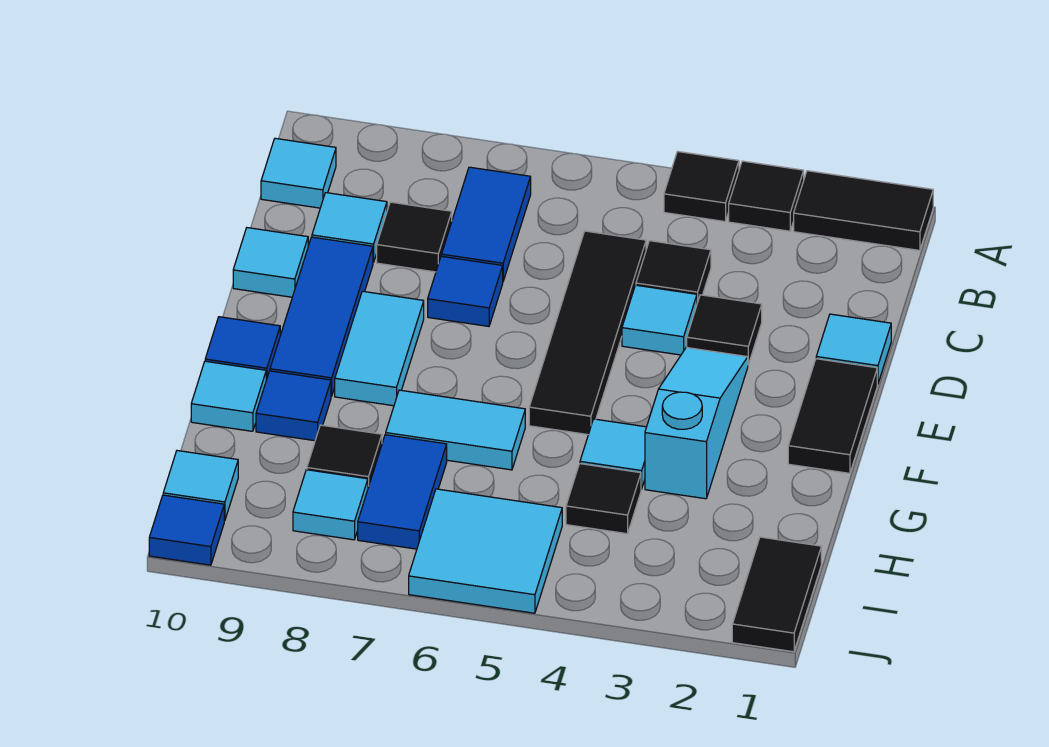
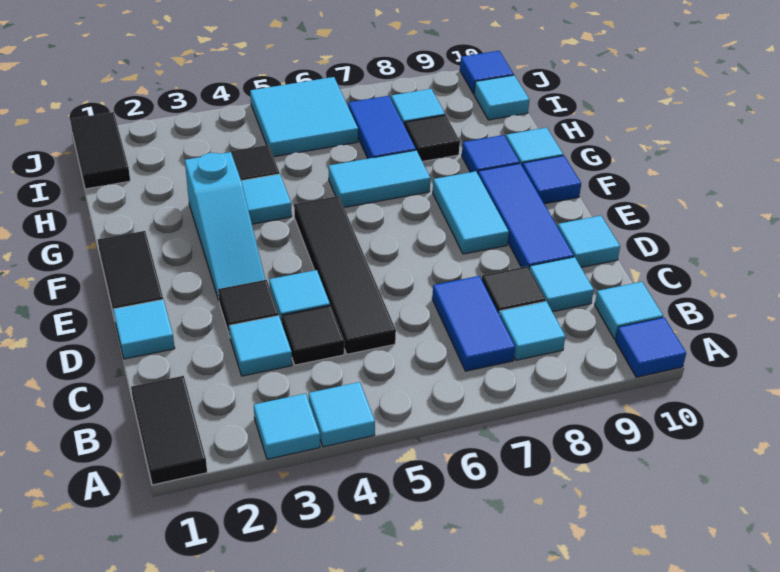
black tile A1:A2 level 1 -> black tile A1:B1 level 1
black tile A3 level 1 -> cyan tile A3 level 1
black tile A4 level 1 -> cyan tile A4 level 1
none -> cyan tile B8 level 1
none -> cyan tile C3 level 1
blue tile D7 level 1 -> blue tile A10 level 1

